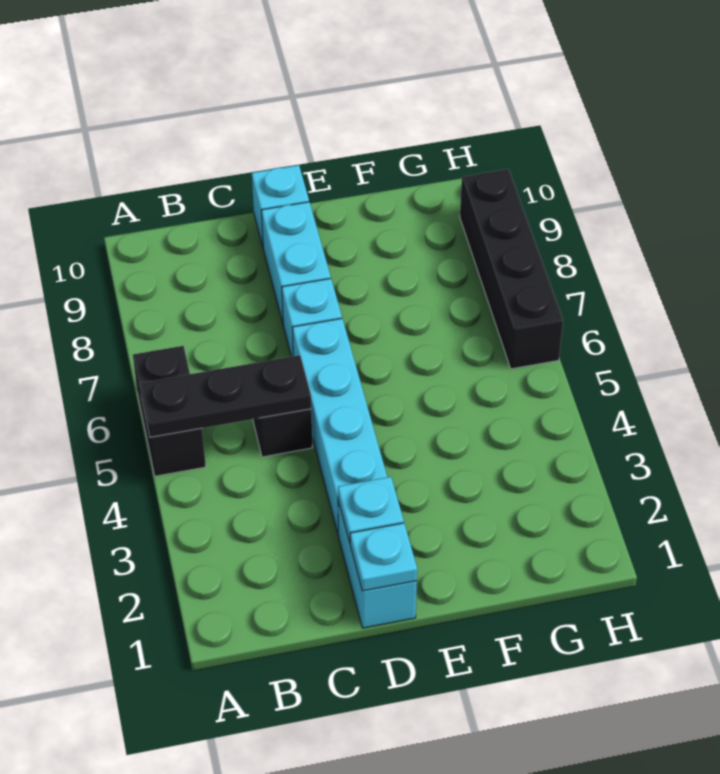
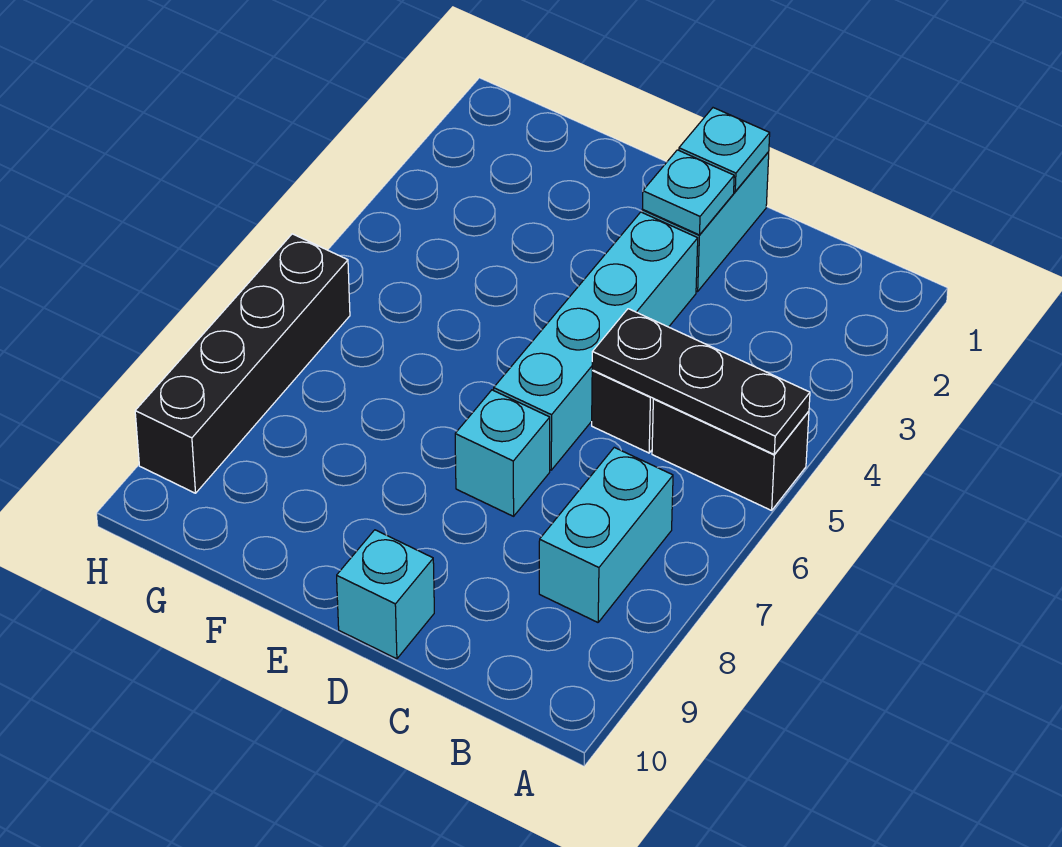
black brick A5:A6 level 1 -> black brick A5:B5 level 1
cyan brick D8:D9 level 1 -> cyan brick B7:B8 level 1

